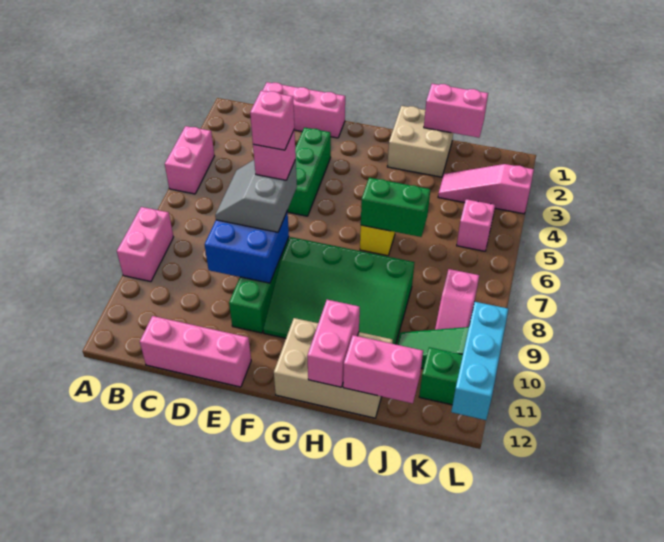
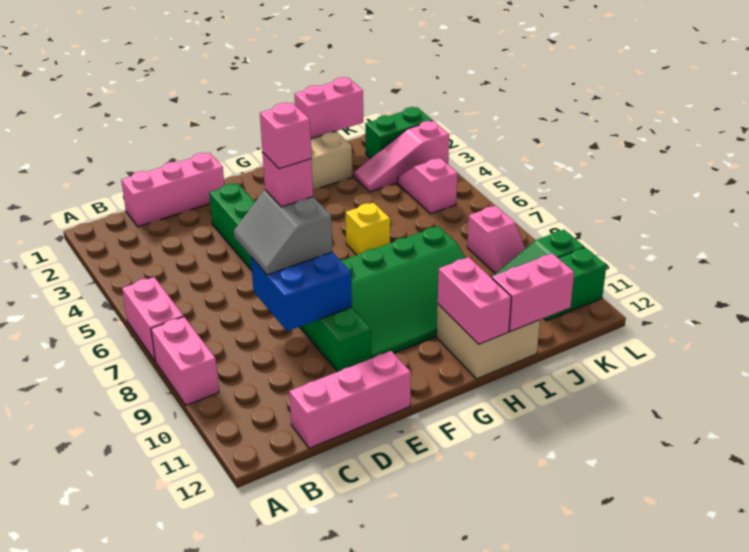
pink brick A4:A5 level 1 -> pink brick A6:A7 level 1
tan brick G11:I12 level 1 -> tan brick H11:I12 level 1
green brick H6:I6 level 2 -> green brick K2:L2 level 1
cyan brick L10:L12 level 2 -> none

